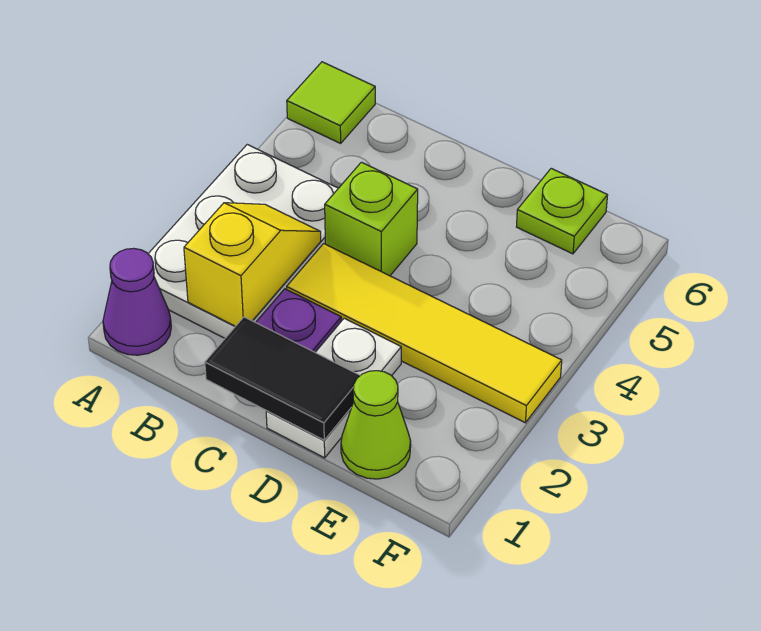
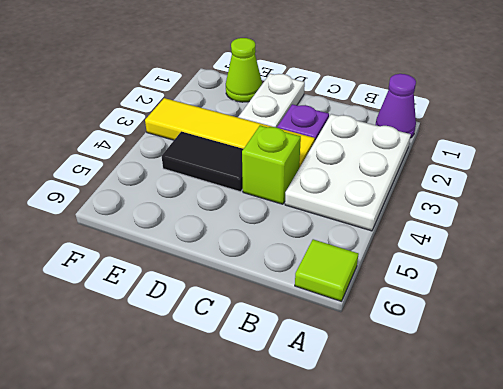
yellow slope B2:B3 level 2 top 2 -> none
black tile C1:D1 level 2 -> black tile D4:E4 level 1
lime plate E6 level 1 -> none

